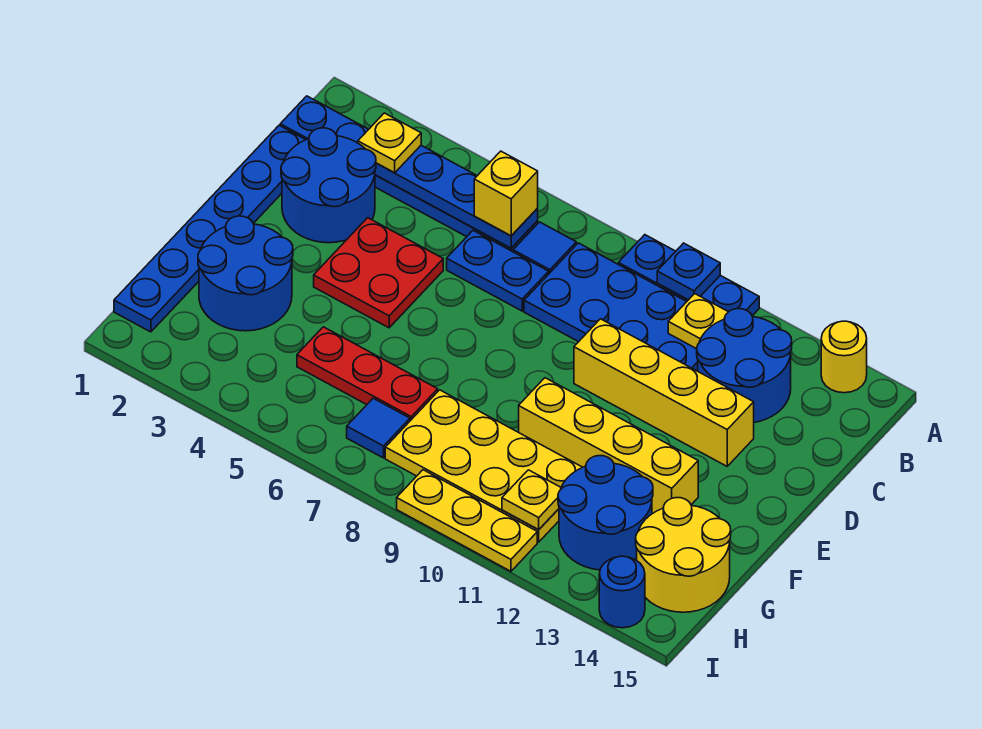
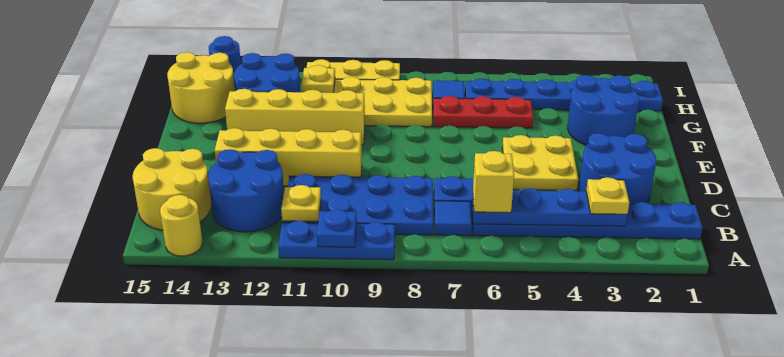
none -> yellow round brick B14:C15 level 1
blue plate C1:H1 level 1 -> blue plate H1:H6 level 1
red plate D4:E5 level 1 -> yellow plate D4:E5 level 1

